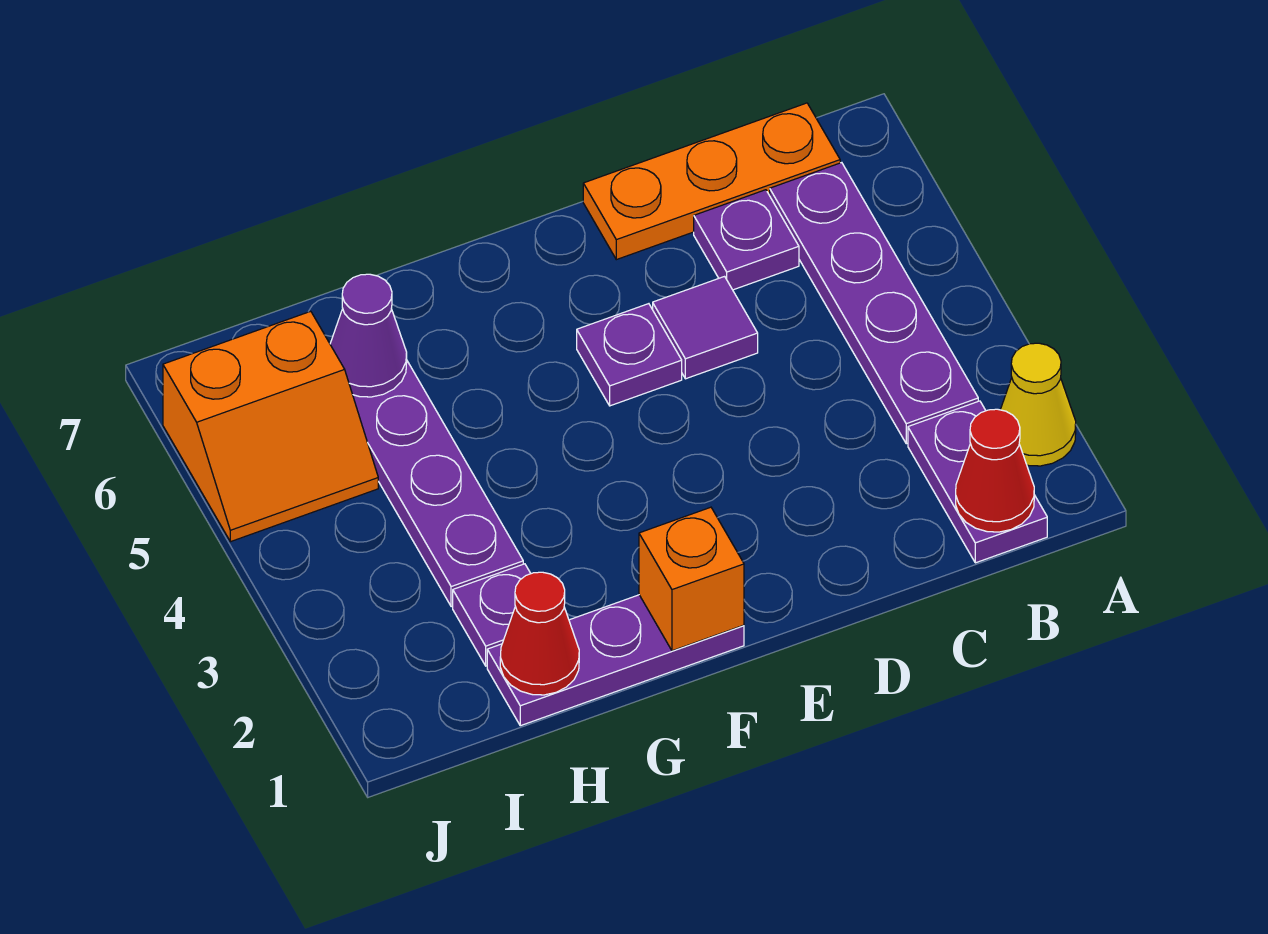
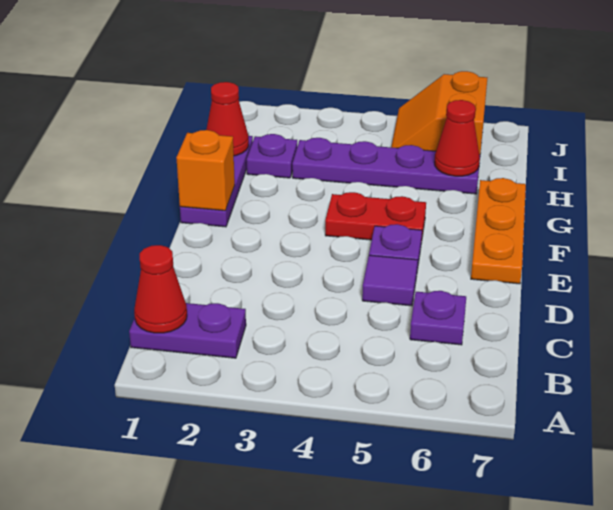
yellow cone A2 level 1 -> none
purple plate B3:B6 level 1 -> none
orange plate B7:D7 level 1 -> orange plate E7:G7 level 1
none -> red plate F4:F5 level 1
purple cone H6 level 2 -> red cone H6 level 2

